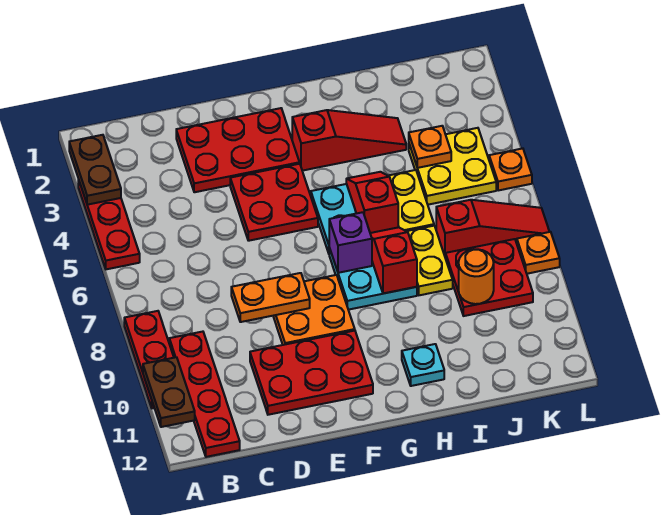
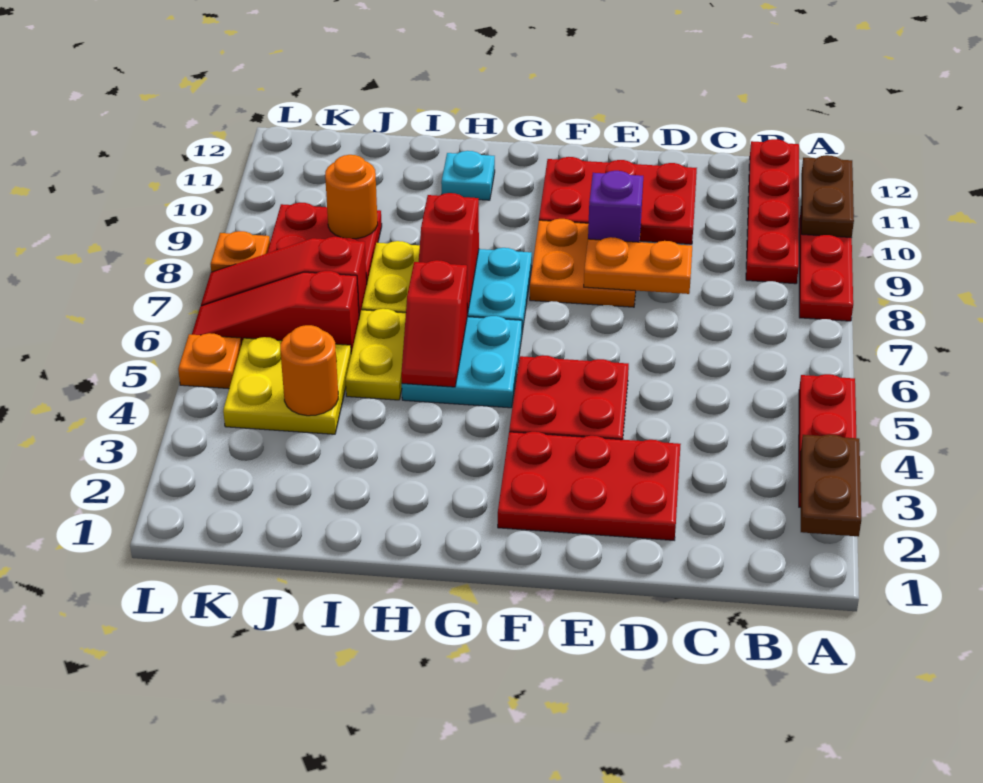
red slope G3:I3 level 1 top G -> red slope J6:L6 level 1 top J
purple brick G7 level 2 -> purple brick E9 level 2
orange plate J4 level 2 -> orange round brick J4 level 2

